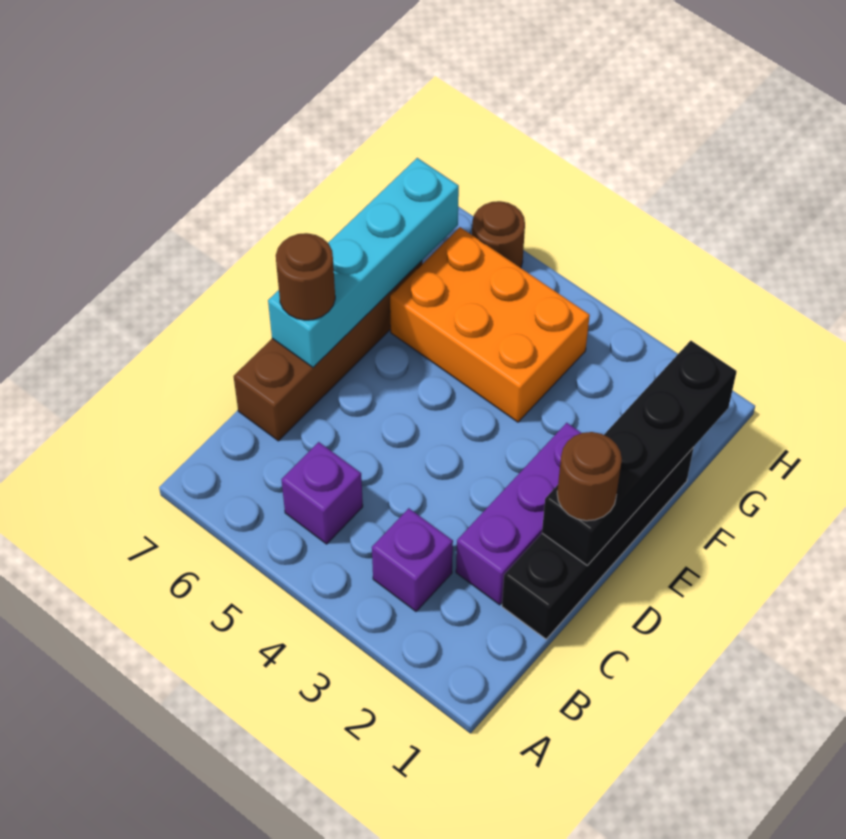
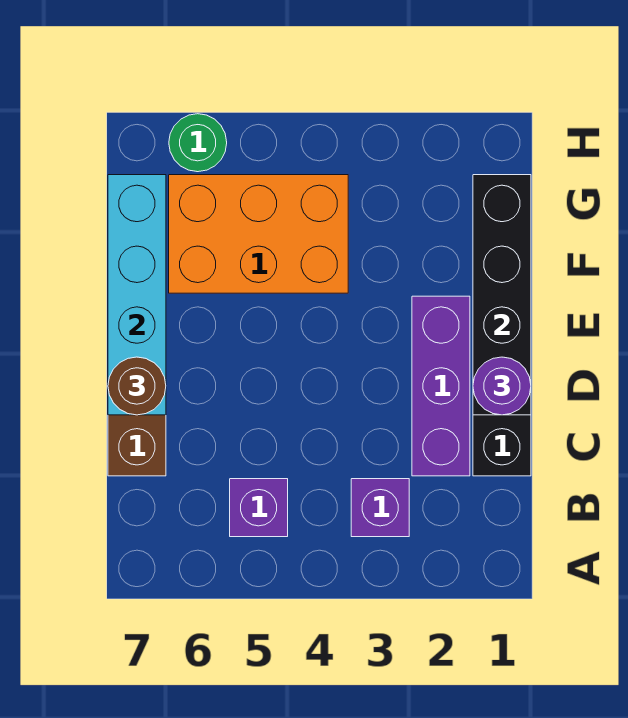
brown round brick D1 level 3 -> purple round brick D1 level 3
brown round brick H6 level 1 -> green round brick H6 level 1

